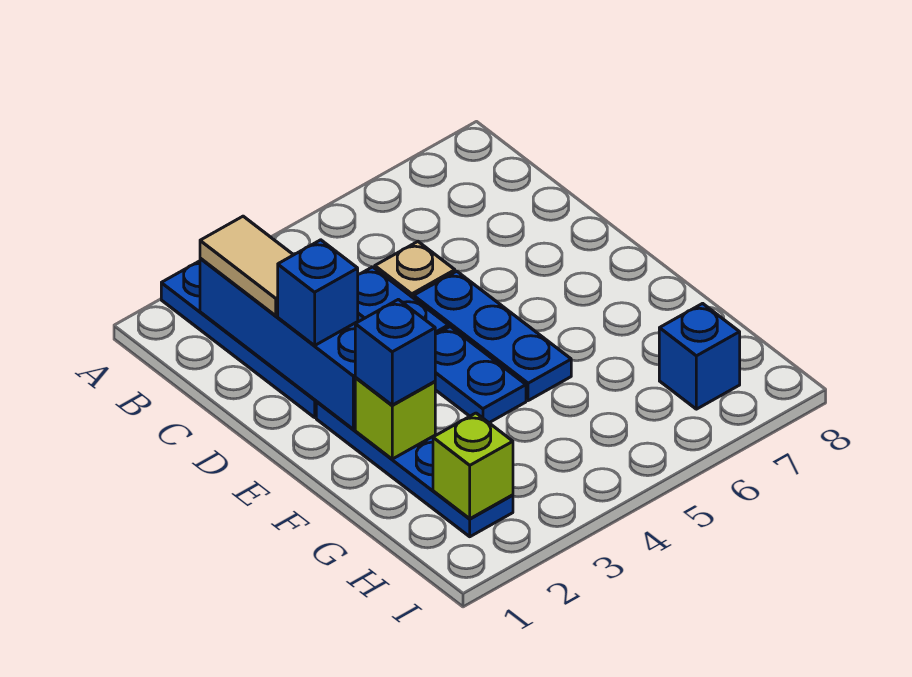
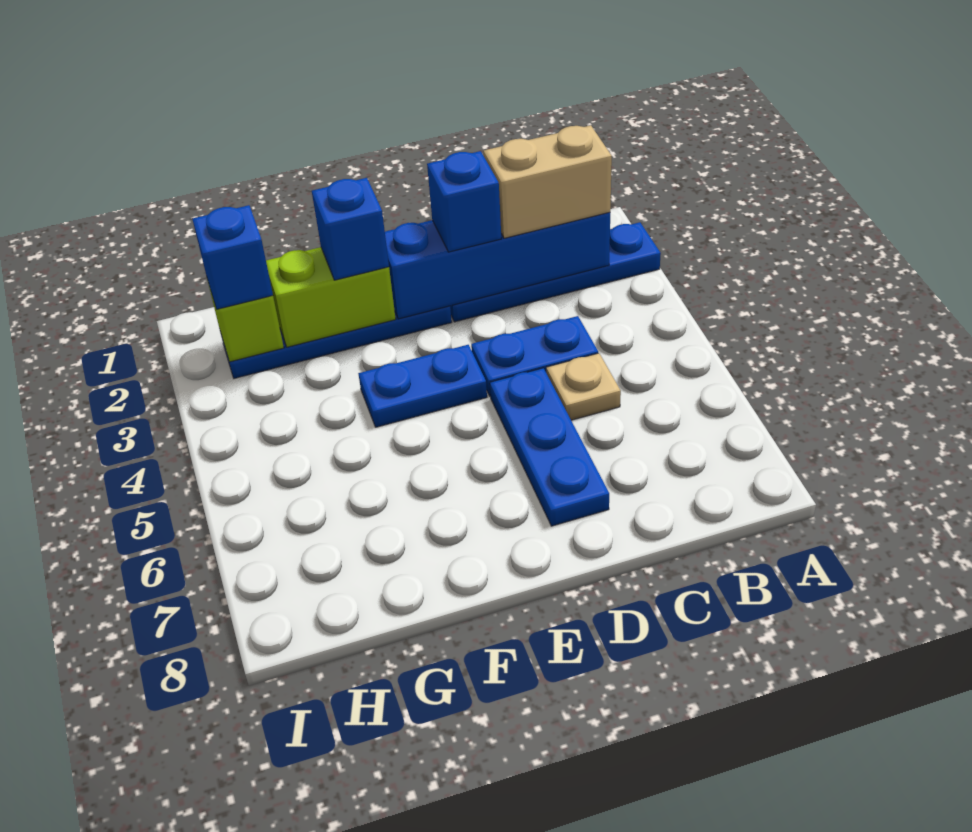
tan tile B2:C2 level 3 -> tan brick B2:C2 level 3
blue plate D5:F5 level 1 -> blue plate D5:D7 level 1
lime brick F2 level 2 -> lime brick F2:G2 level 2
blue brick H7 level 1 -> blue brick H2 level 3

